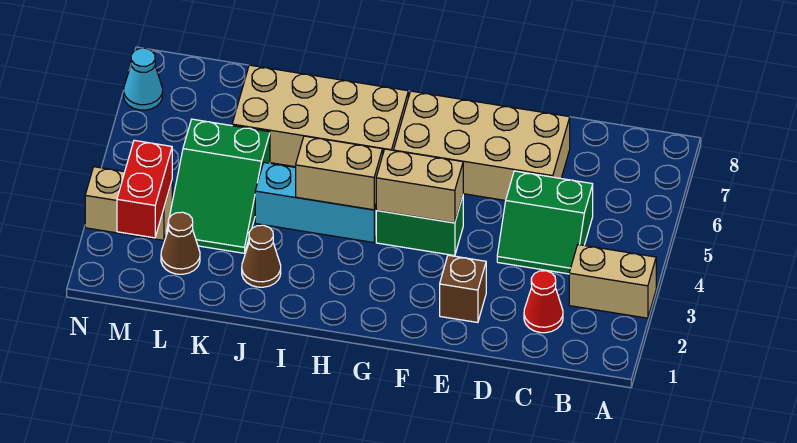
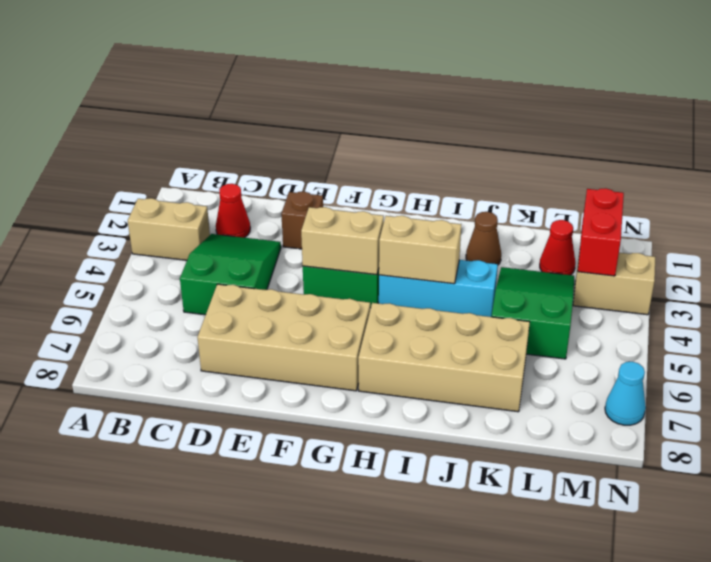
green slope C4:D5 level 1 top 5 -> green slope C3:D5 level 1 top 5
brown cone L2 level 1 -> red cone L2 level 1

